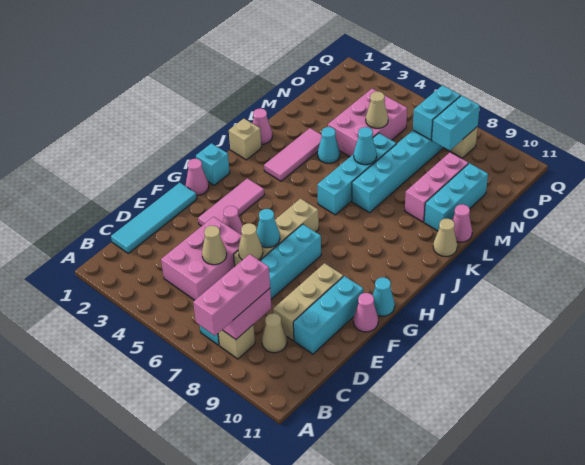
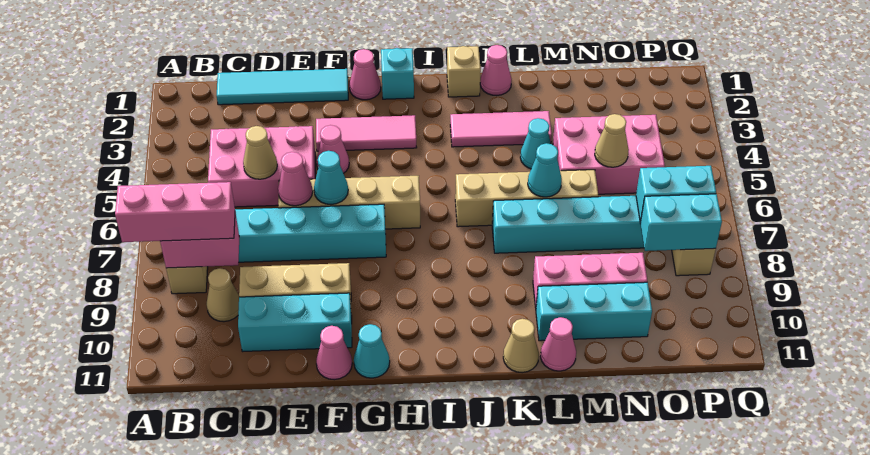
tan cone E6 level 2 -> pink cone E6 level 2
cyan brick J6:M6 level 1 -> tan brick J6:M6 level 1

